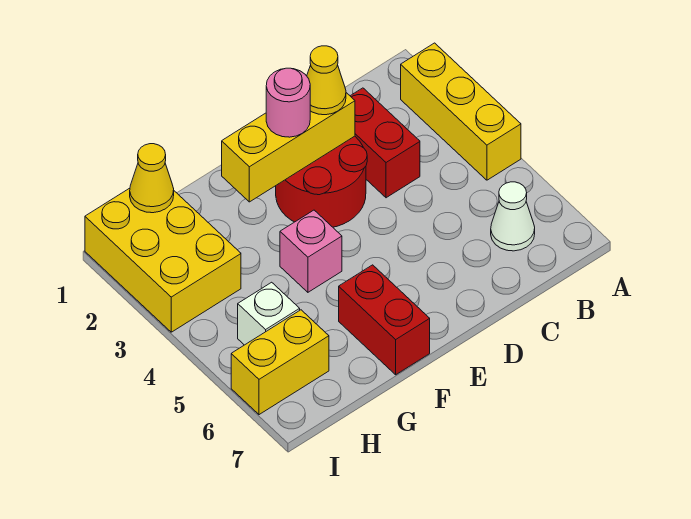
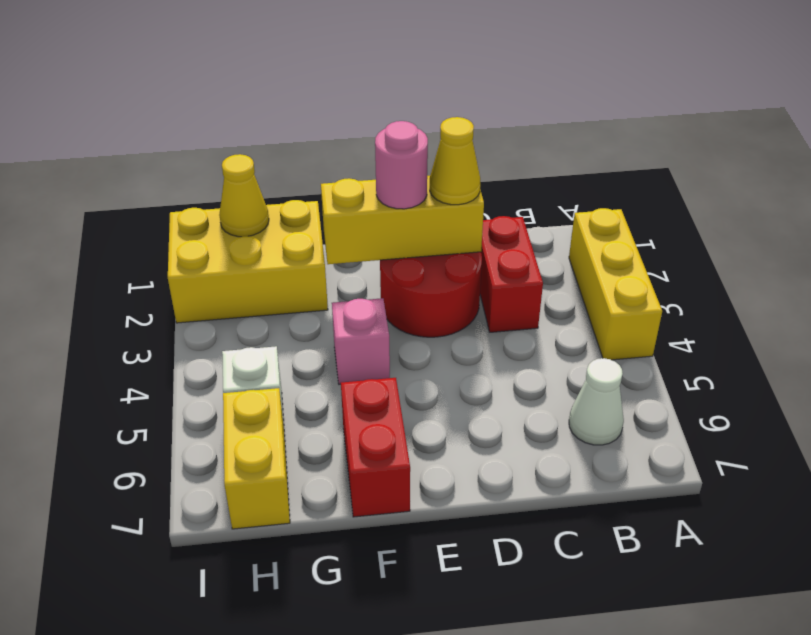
yellow brick H1:I3 level 1 -> yellow brick G1:I2 level 1
yellow brick H6:I6 level 1 -> yellow brick H6:H7 level 1

